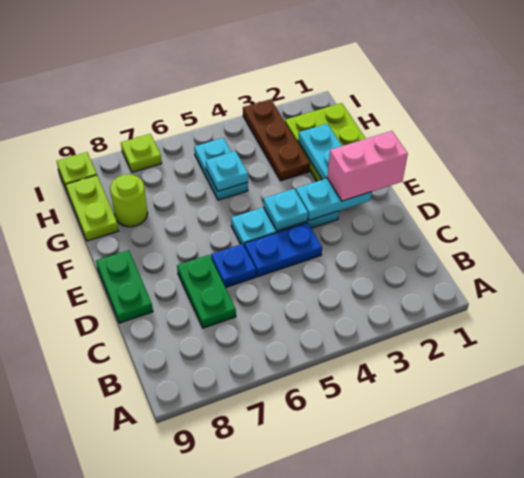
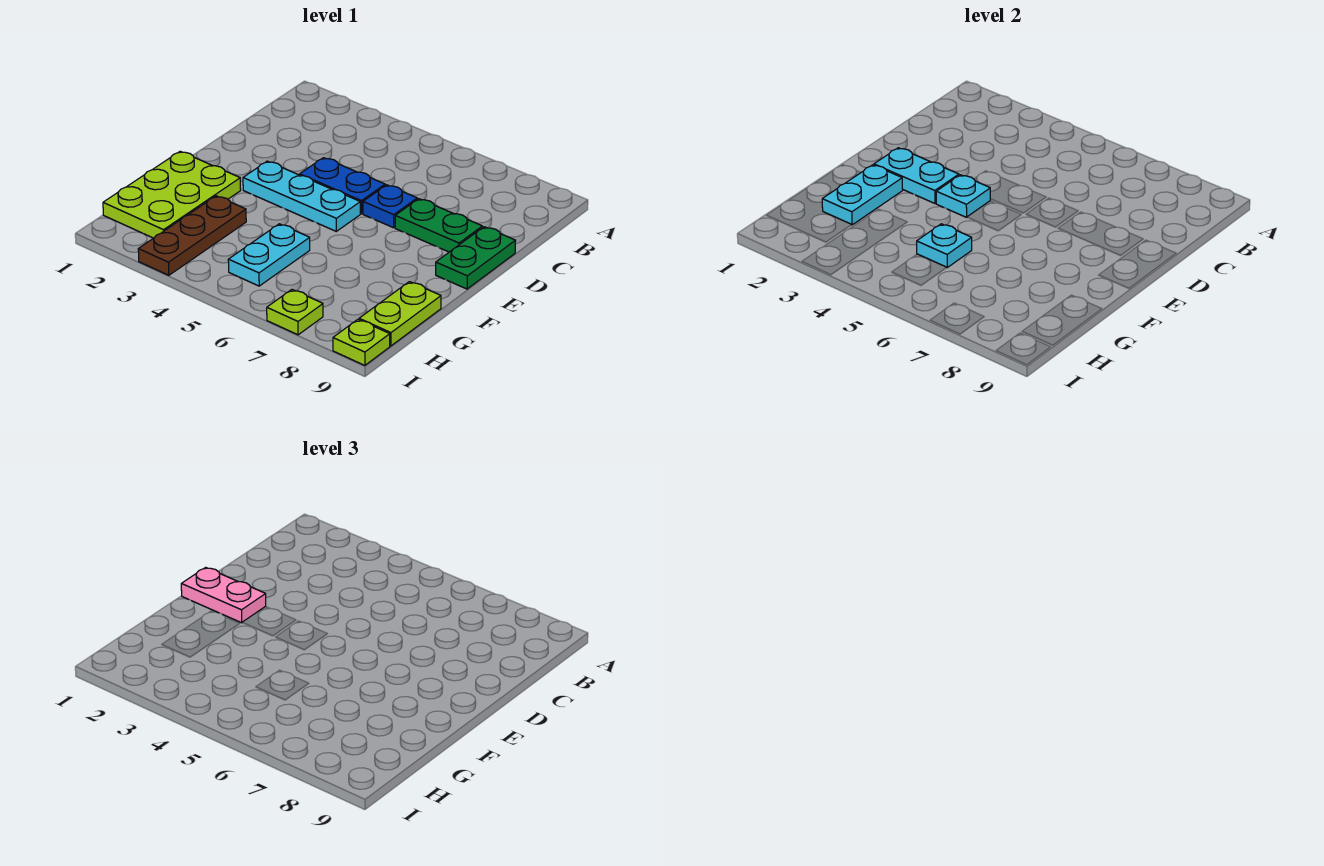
green plate C7:D7 level 1 -> green plate D7:D8 level 1
pink brick E1:E2 level 3 -> pink plate E1:E2 level 3
lime round brick G8 level 1 -> none

